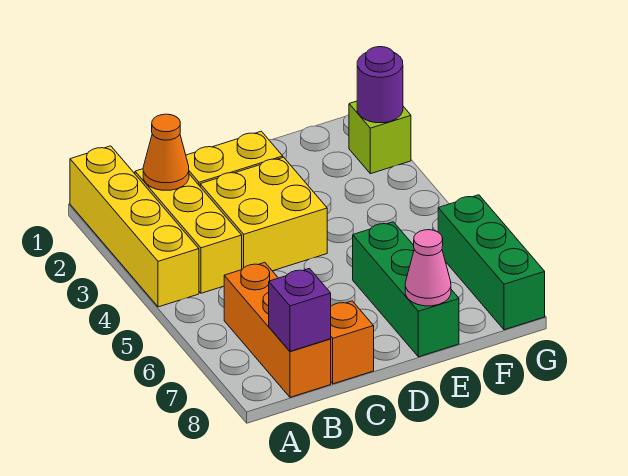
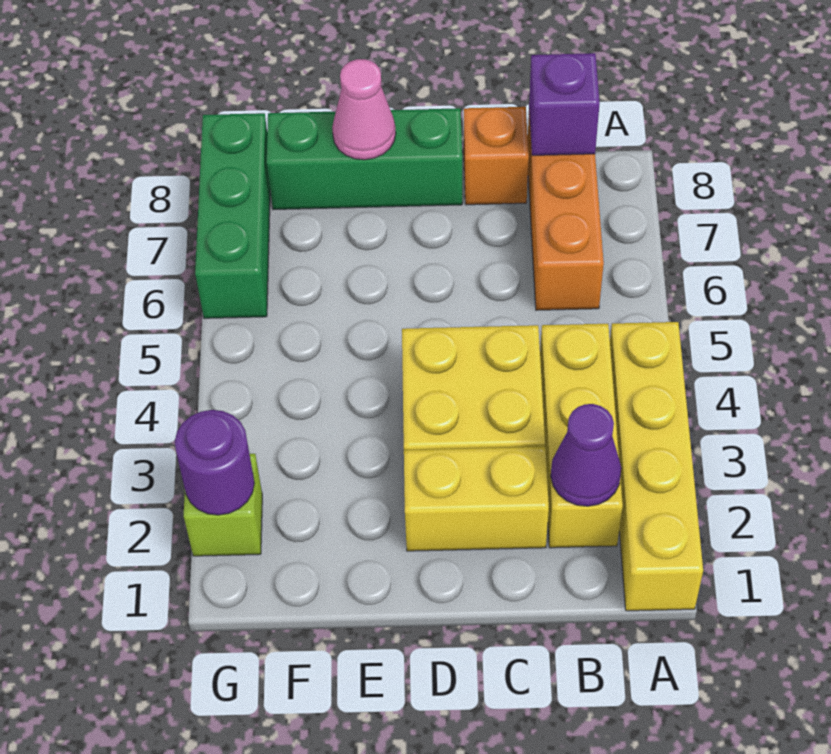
orange cone B2 level 2 -> purple cone B2 level 2
green brick E6:E8 level 1 -> green brick D8:F8 level 1

